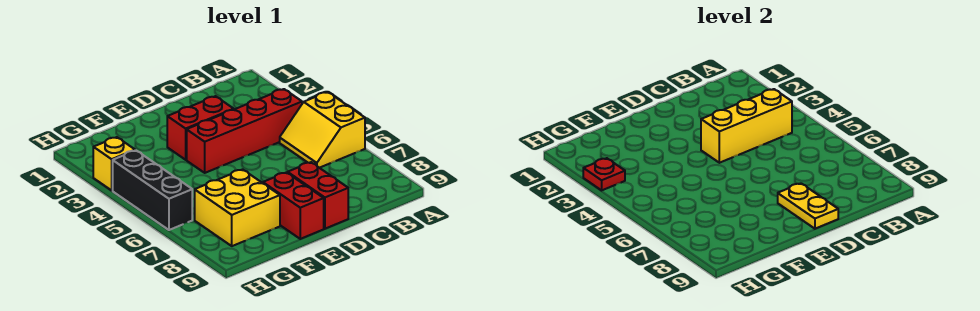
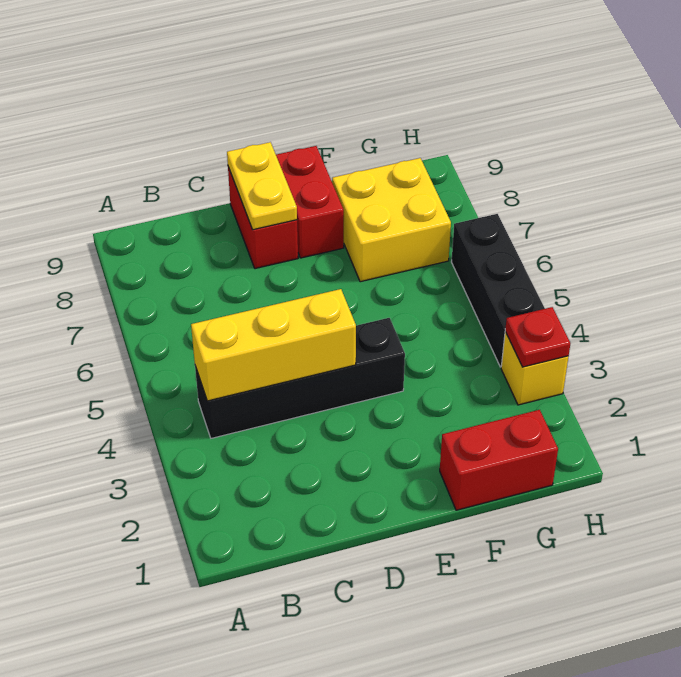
yellow slope A5:B6 level 1 top A -> none
red brick B4:E4 level 1 -> black brick B4:E4 level 1
red brick D3:E3 level 1 -> red brick F1:G1 level 1

